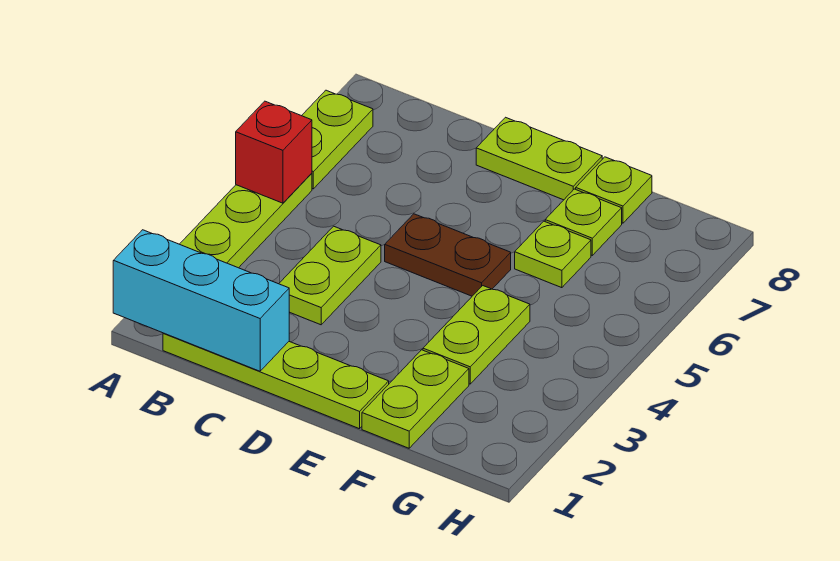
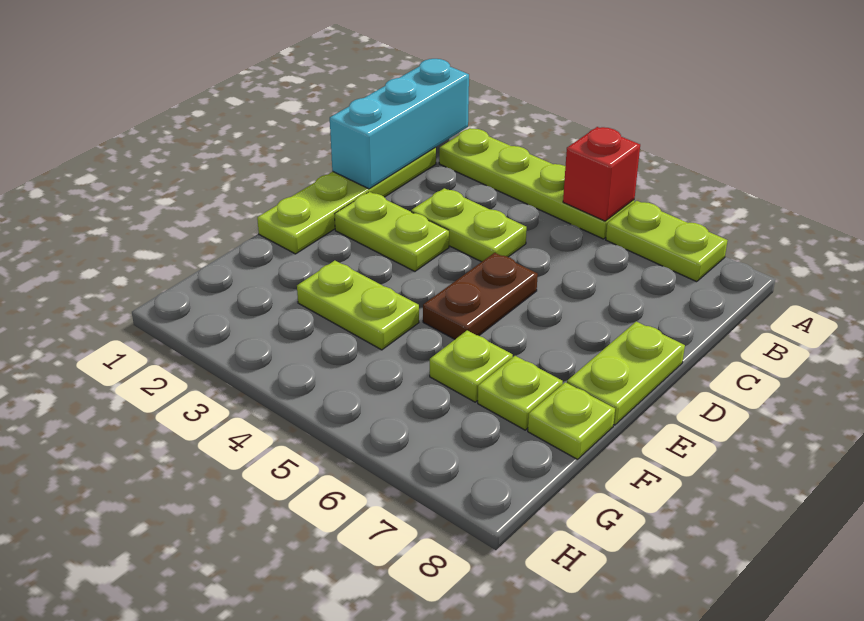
lime plate F1:F2 level 1 -> lime plate D2:D3 level 1

